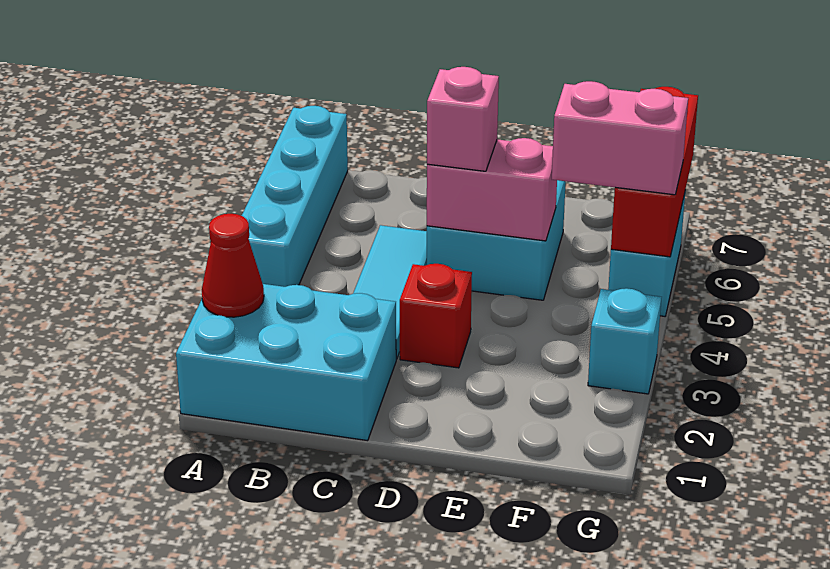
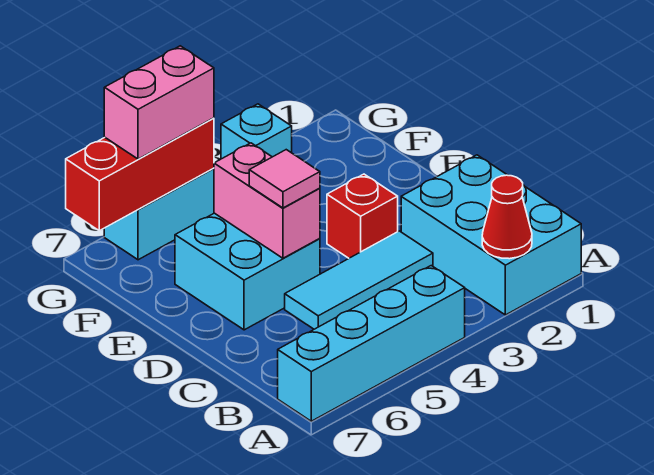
pink brick D5 level 3 -> pink tile D5 level 3
pink brick F5:G5 level 3 -> pink brick G5:G6 level 3

